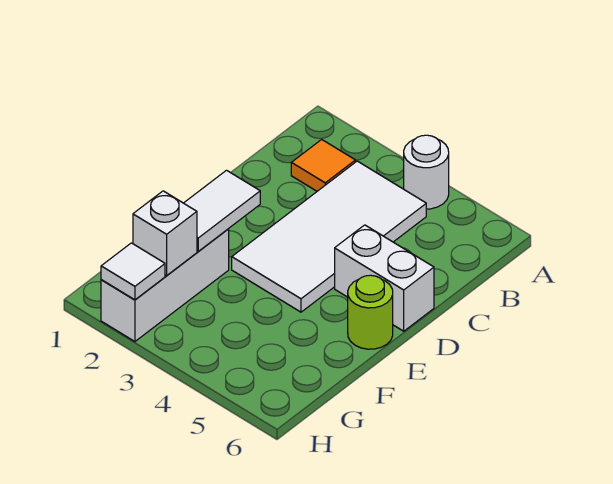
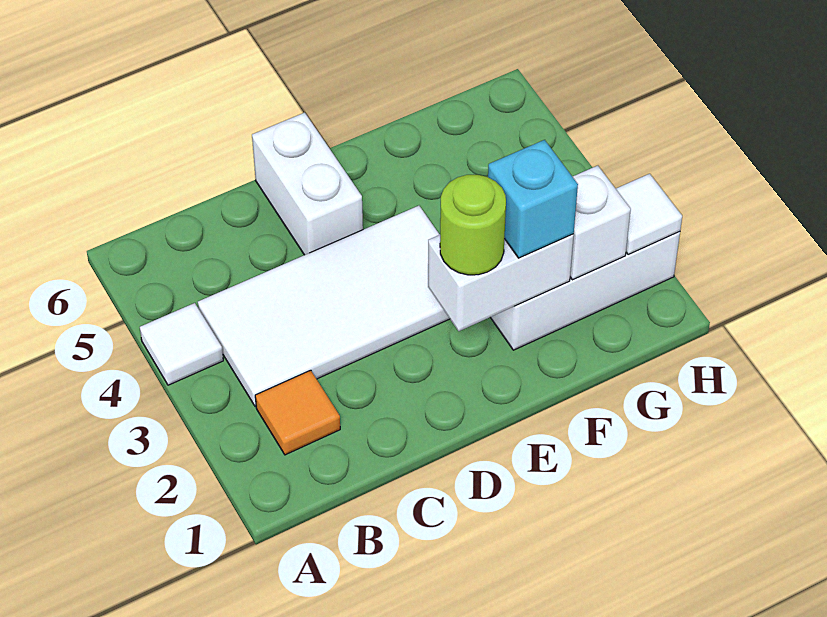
white round brick A4 level 1 -> white tile A4 level 1
white tile E2:F2 level 2 -> white brick E2:F2 level 2
lime round brick E6 level 1 -> lime round brick E2 level 3
none -> cyan brick F2 level 3

